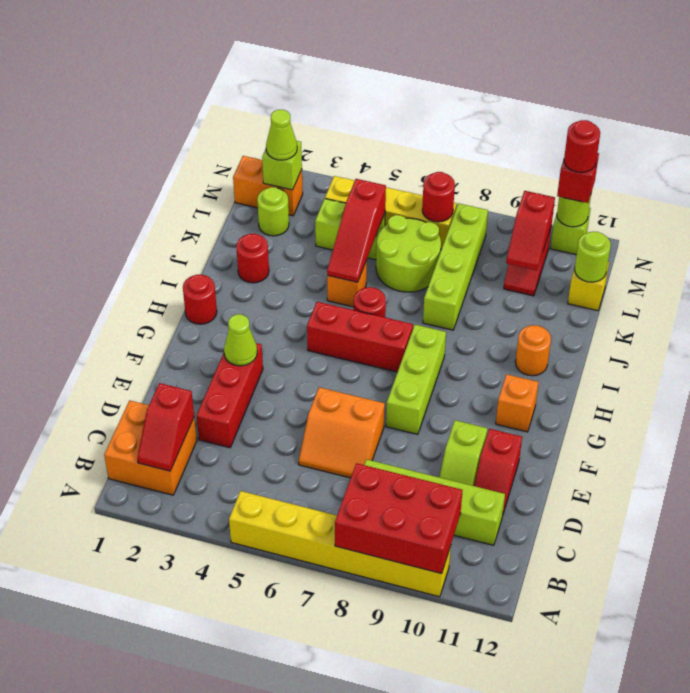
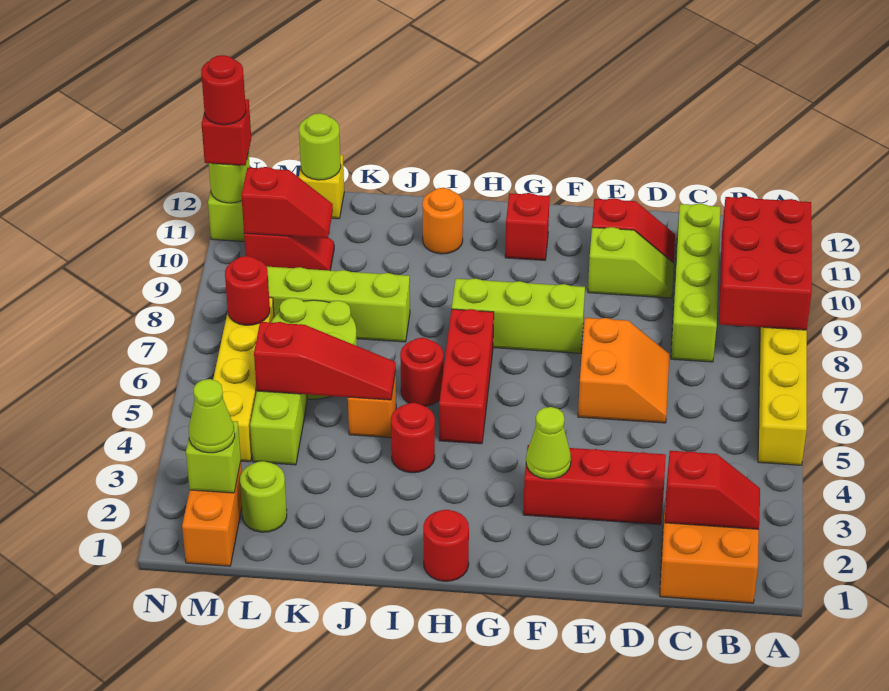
orange brick G11 level 1 -> red brick G11 level 1
red round brick J2 level 1 -> red round brick I4 level 1

